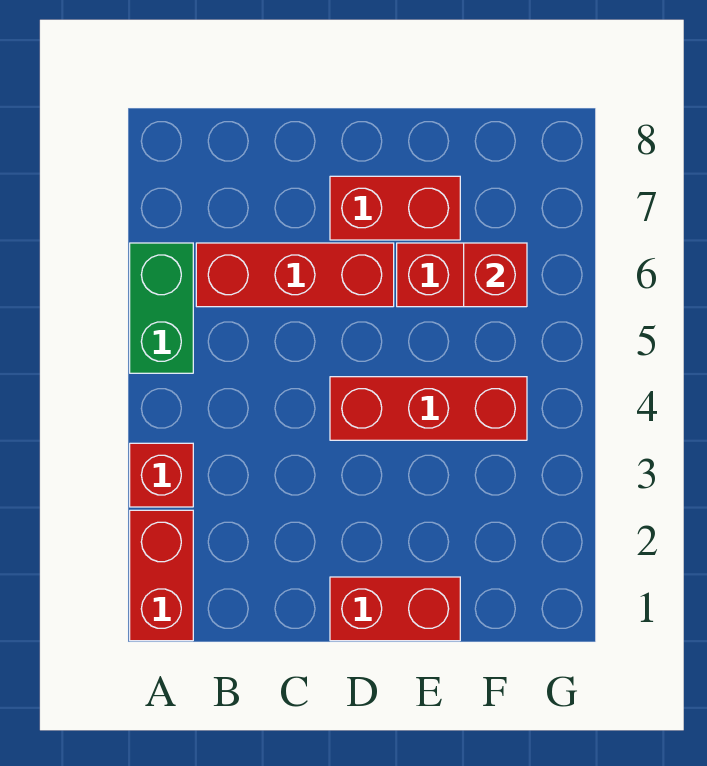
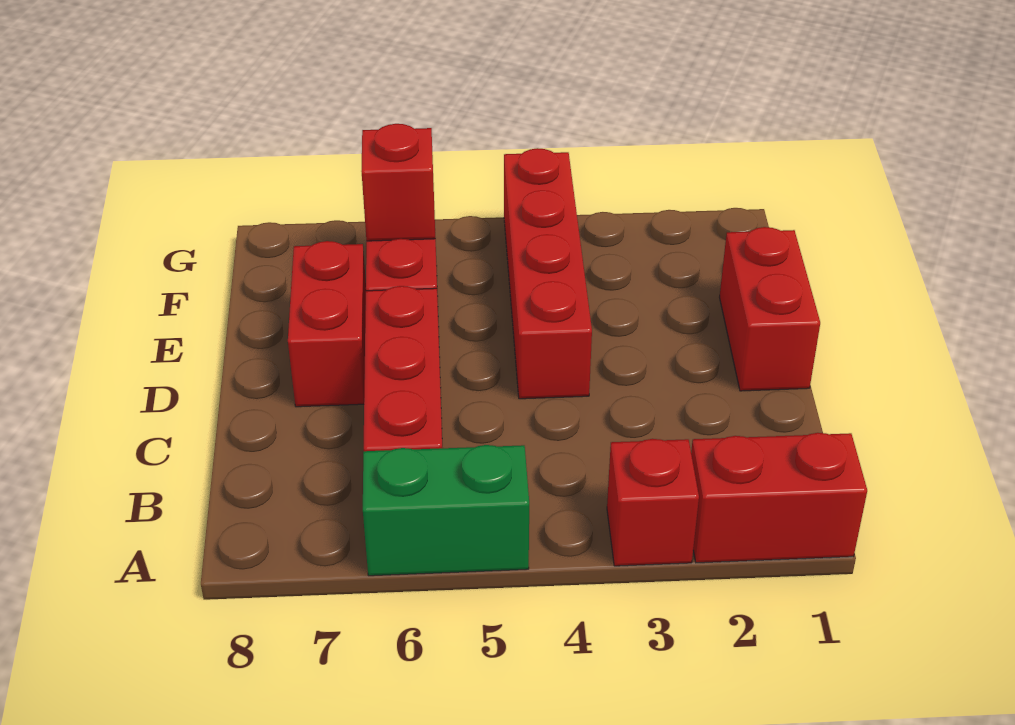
red brick D4:F4 level 1 -> red brick D4:G4 level 1

